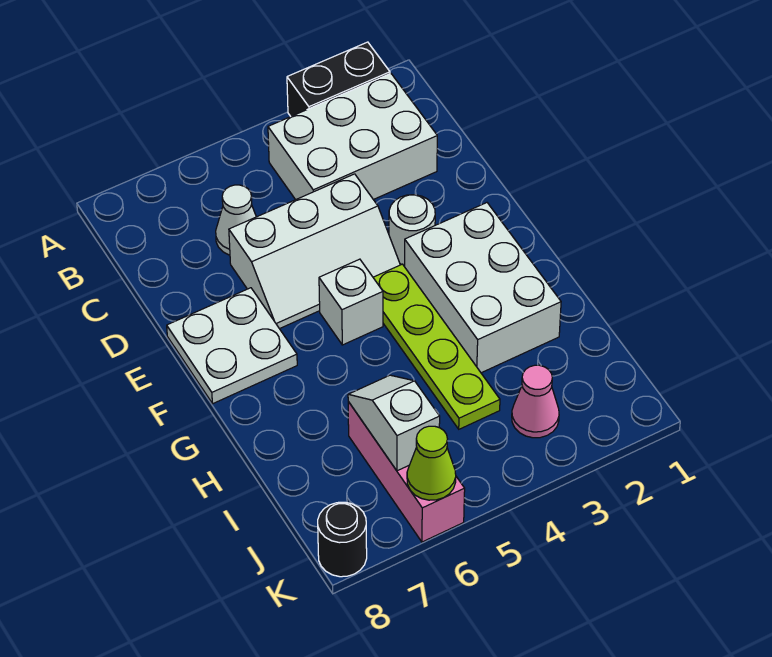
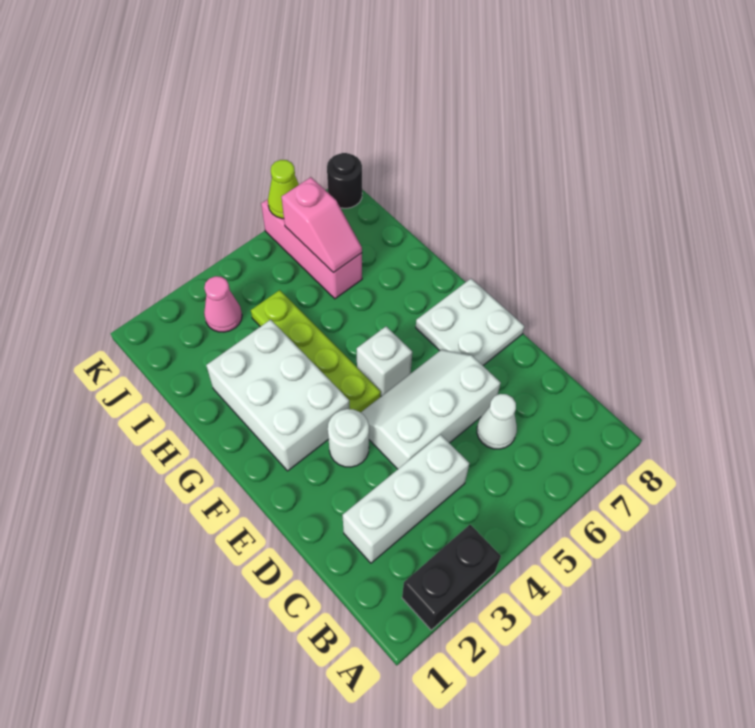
white brick B2:C4 level 1 -> white brick C2:C4 level 1
white slope I6:J6 level 2 top J -> pink slope I6:J6 level 2 top J

